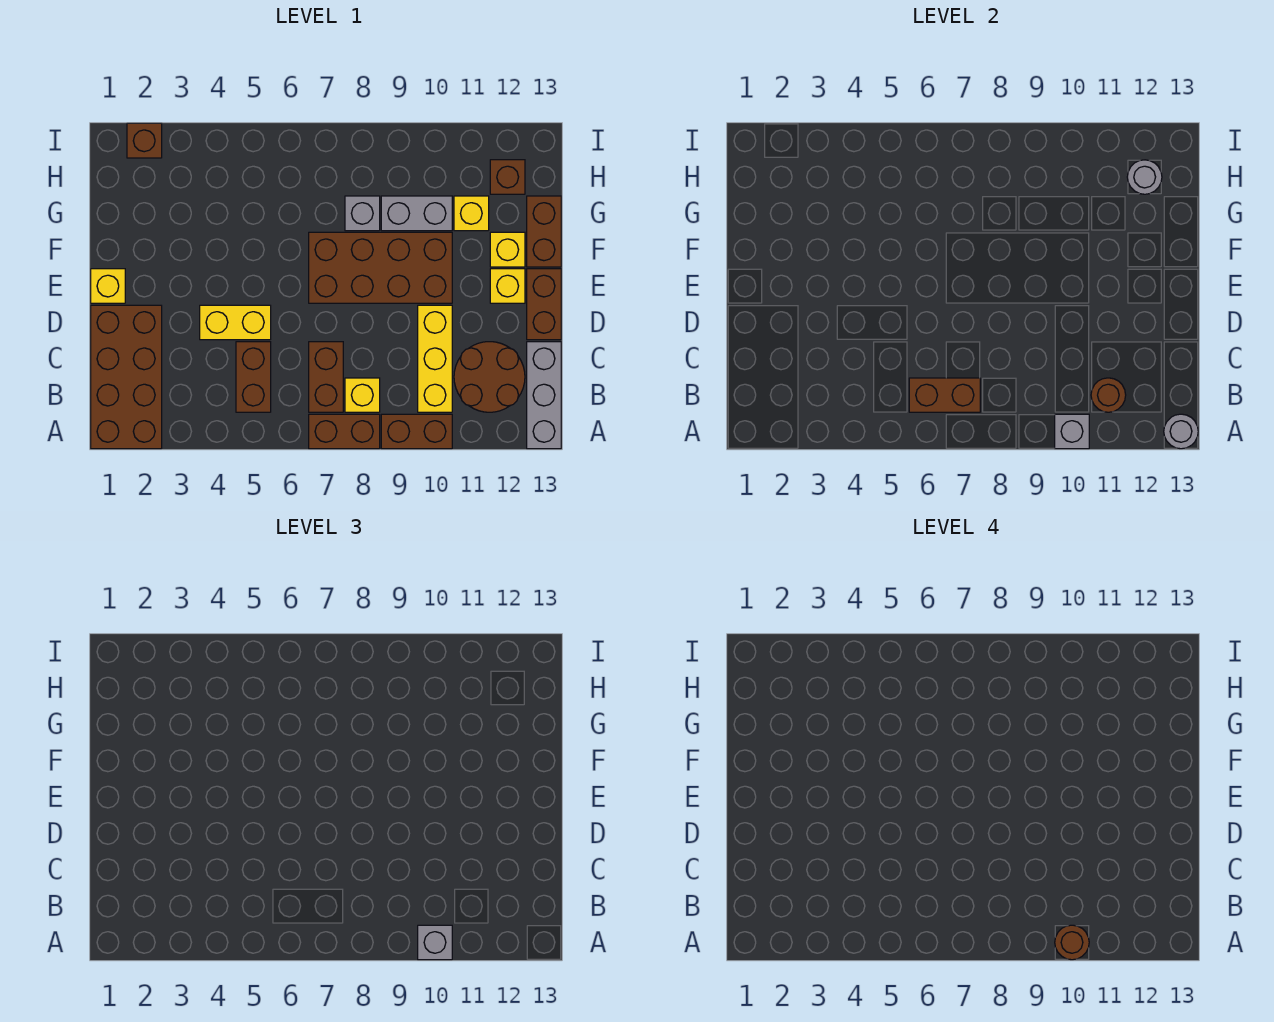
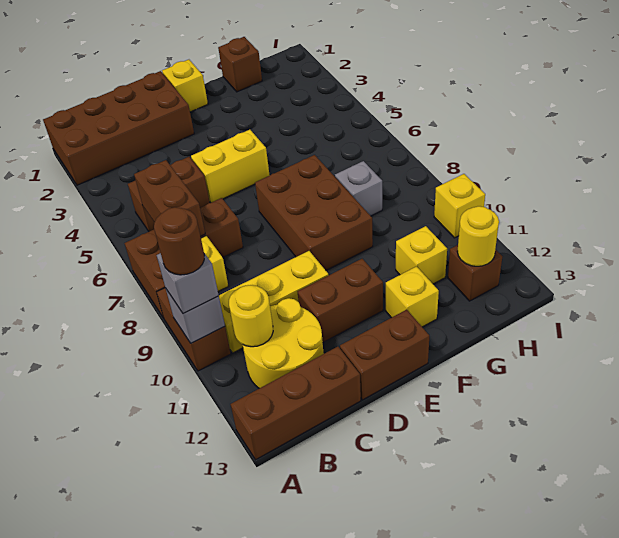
grey brick A13:C13 level 1 -> brown brick A13:C13 level 1
grey round brick A13 level 2 -> none
brown round brick B11:C12 level 1 -> yellow round brick B11:C12 level 1
brown round brick B11 level 2 -> yellow round brick B11 level 2
yellow brick D4:D5 level 1 -> yellow brick D5:E5 level 1
brown brick E7:F10 level 1 -> brown brick E7:F9 level 1
yellow brick E12 level 1 -> yellow brick I10 level 1
brown brick F13:G13 level 1 -> brown brick D11:E11 level 1
grey brick G9:G10 level 1 -> none
grey round brick H12 level 2 -> yellow round brick H12 level 2
brown brick I2 level 1 -> brown brick G1 level 1

